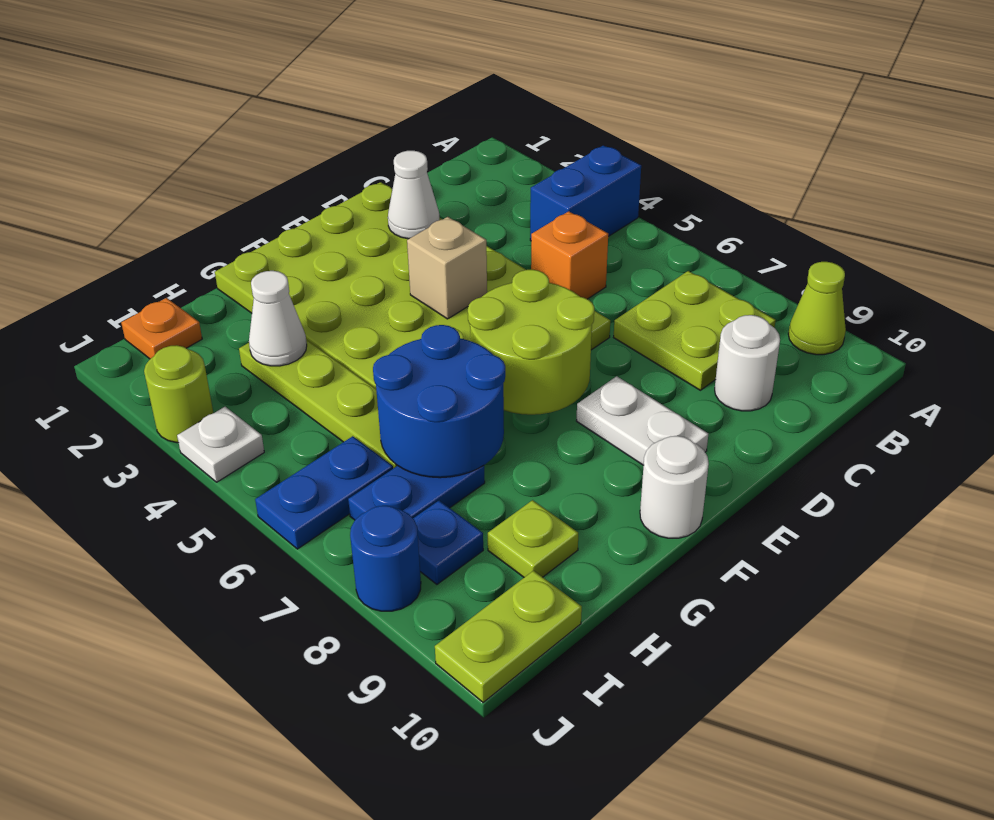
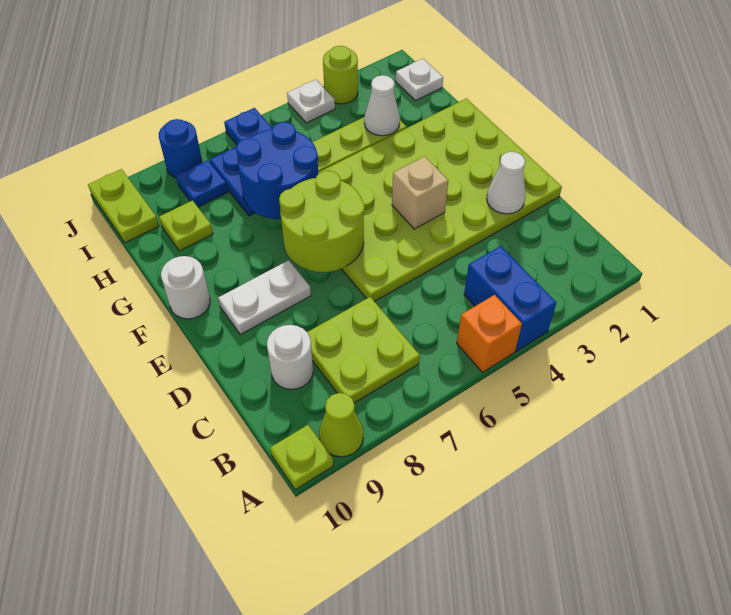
none -> lime plate A10 level 1
orange brick C5 level 1 -> orange brick A5 level 1
orange plate I1 level 1 -> white plate I1 level 1

